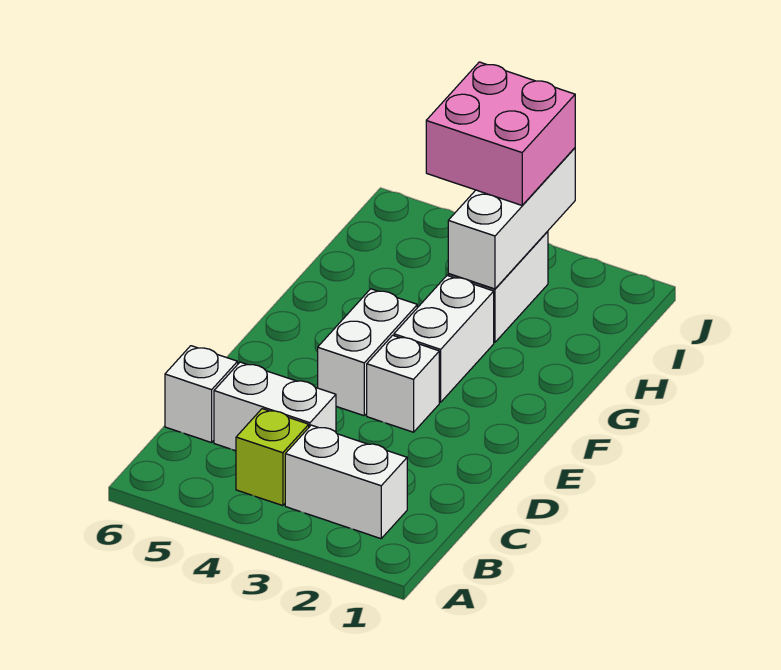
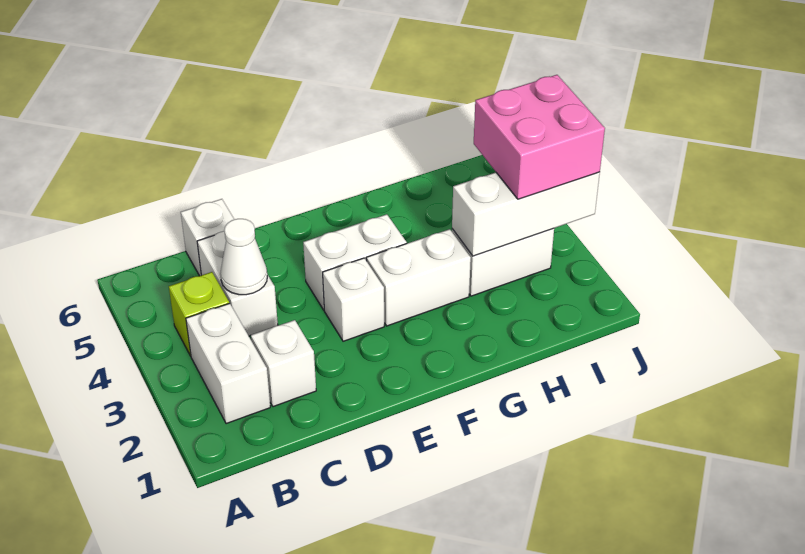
none -> white brick C2 level 1
none -> white cone C4 level 2

